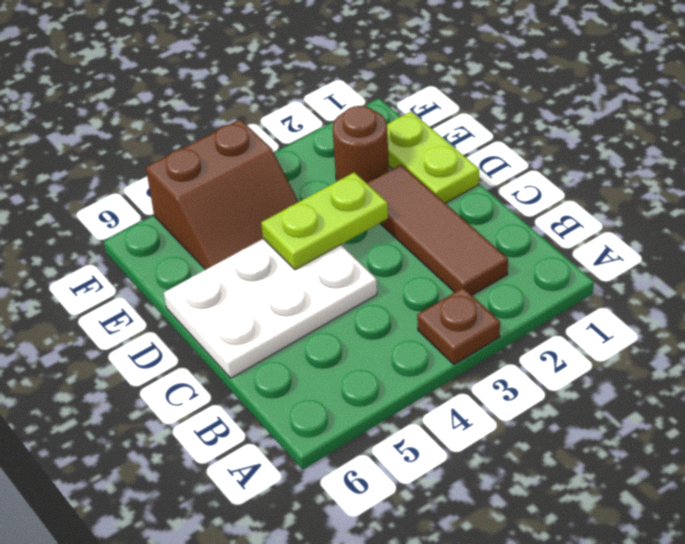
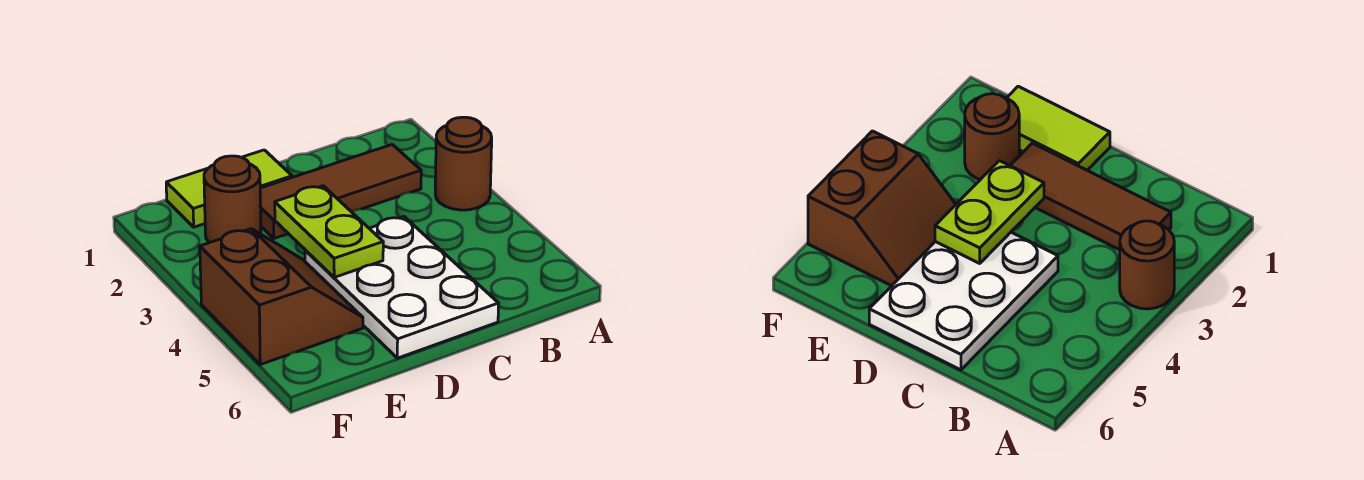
brown plate A3 level 1 -> brown round brick A3 level 1
lime plate D1:E1 level 1 -> lime tile D1:E1 level 1

